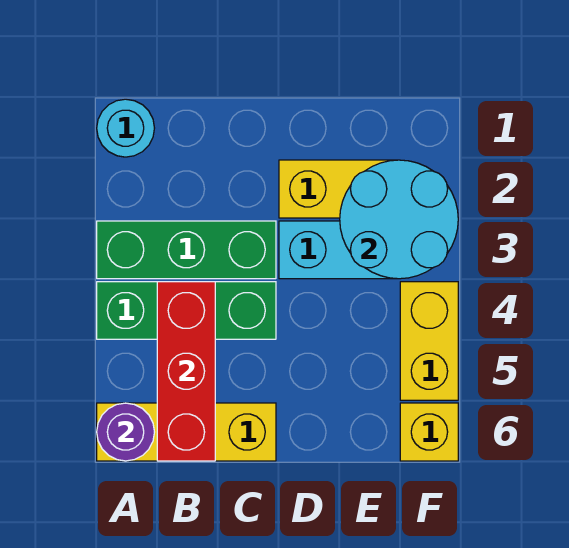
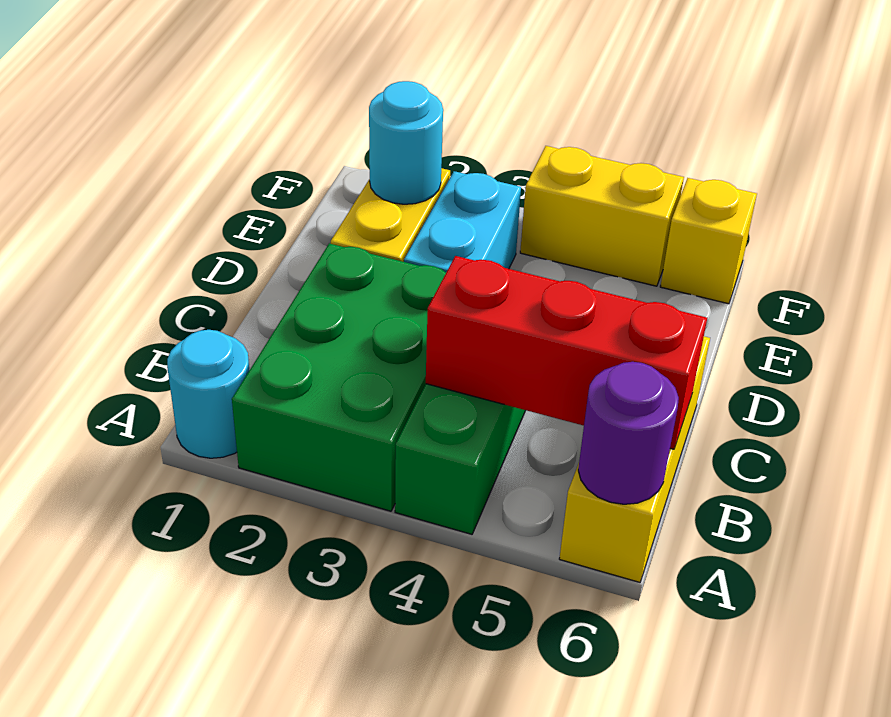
green brick A3:C3 level 1 -> green brick A2:C3 level 1
cyan round brick E2:F3 level 2 -> cyan round brick E2 level 2

